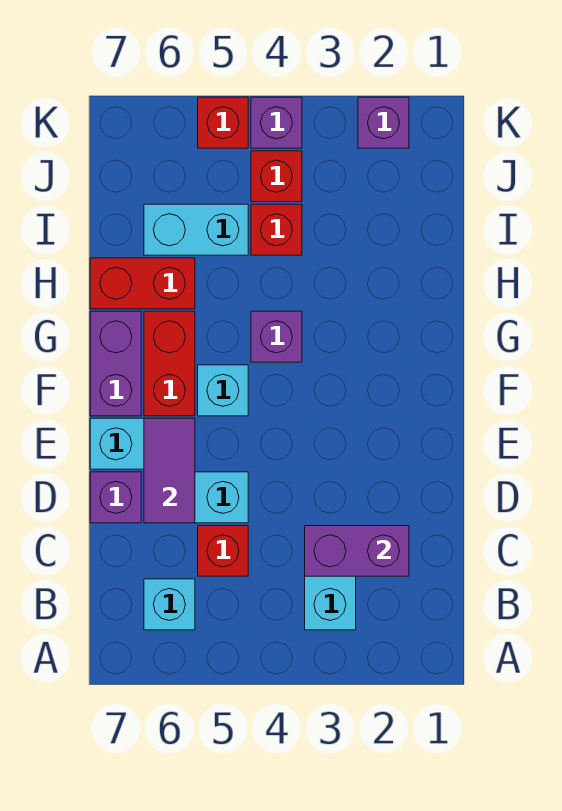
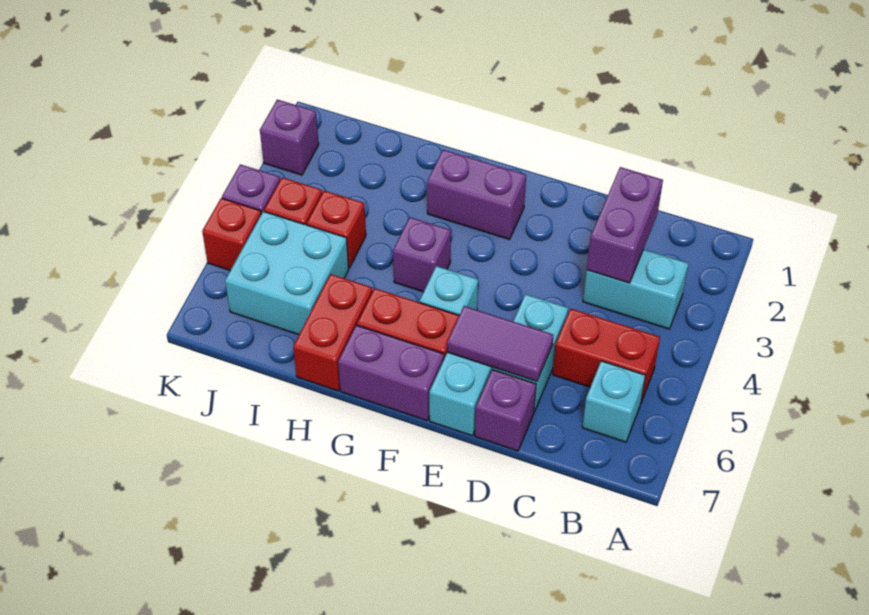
red brick C5 level 1 -> red brick B5:C5 level 1
none -> purple brick F2:G2 level 1
cyan brick I5:I6 level 1 -> cyan brick I5:J6 level 1

